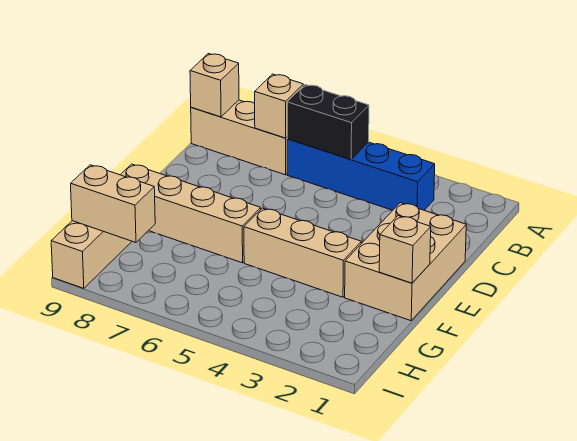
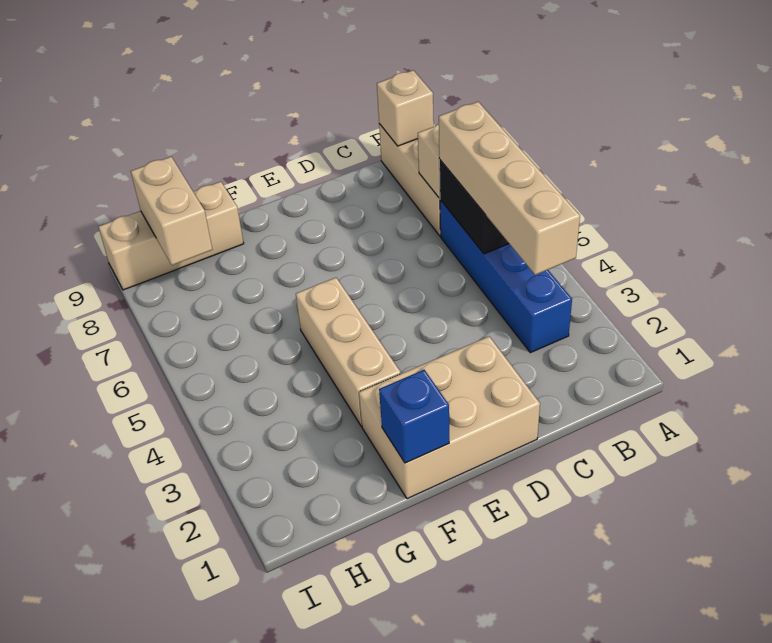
tan brick F1 level 2 -> blue brick F1 level 2
tan brick F6:F9 level 1 -> tan brick B3:B6 level 3

